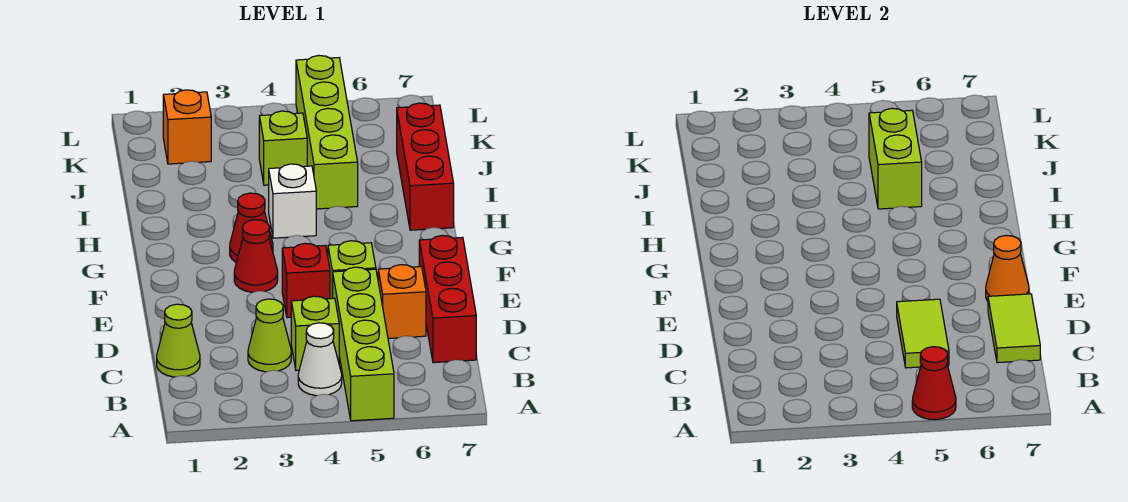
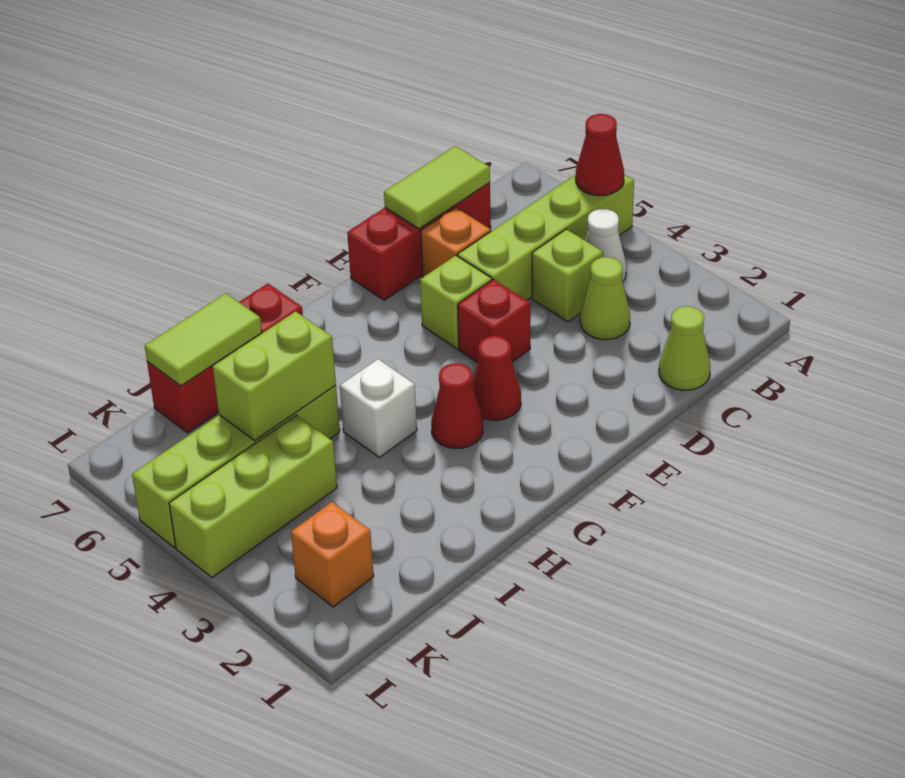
lime tile C5:D5 level 2 -> lime tile I7:J7 level 2
orange cone E7 level 2 -> none
lime brick J4 level 1 -> lime brick J4:L4 level 1

